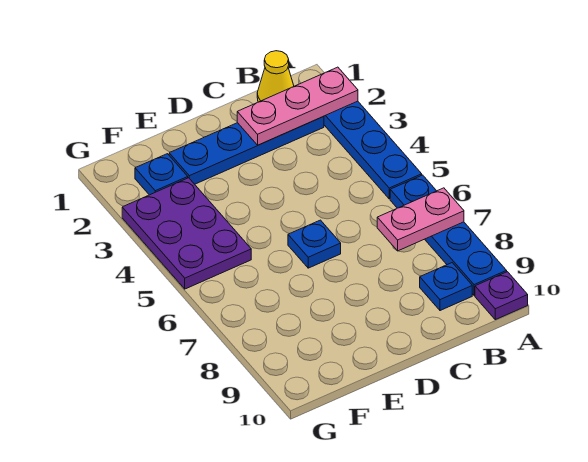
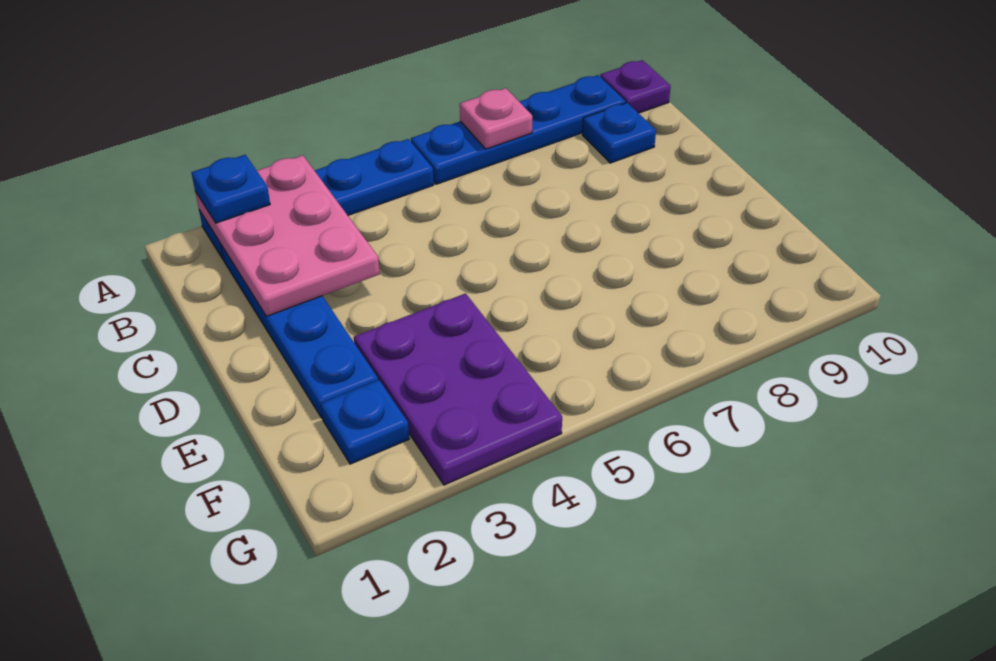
pink plate A2:C2 level 2 -> pink plate A2:C3 level 2
pink plate A7:B7 level 2 -> pink plate A7 level 2
yellow cone B1 level 1 -> none
blue plate D6 level 1 -> blue plate A2 level 3
purple plate F3:G5 level 1 -> purple plate E3:G4 level 1

